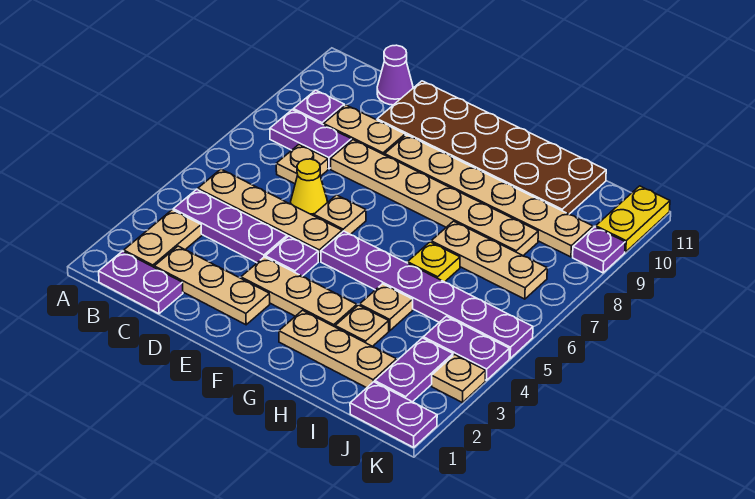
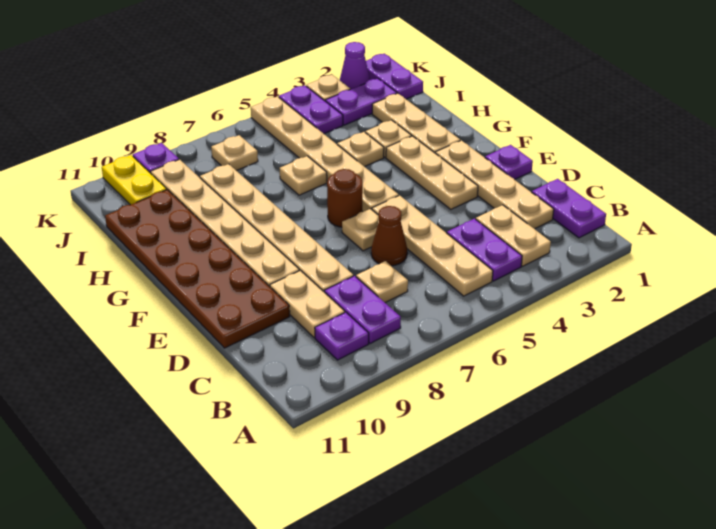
tan plate B2:B3 level 1 -> tan plate B3:C3 level 1
purple plate B4:D4 level 1 -> purple plate B4:C4 level 1
tan plate C2:E2 level 1 -> tan plate C2:F2 level 1
purple cone C11 level 1 -> purple cone K2 level 1
yellow cone D6 level 1 -> brown cone D6 level 1
purple plate E4 level 1 -> purple plate E1 level 1
purple plate F5:K5 level 1 -> tan plate F5:K5 level 1
none -> brown round brick F6 level 1
yellow plate H6 level 1 -> tan plate H6 level 1
tan plate H7:J7 level 1 -> tan plate J7 level 1
yellow plate K10:K11 level 1 -> yellow plate J10:K10 level 1

